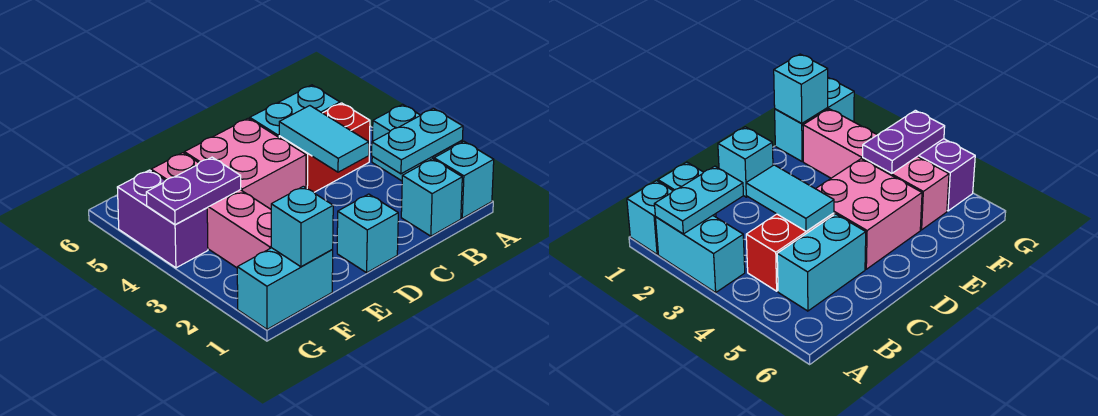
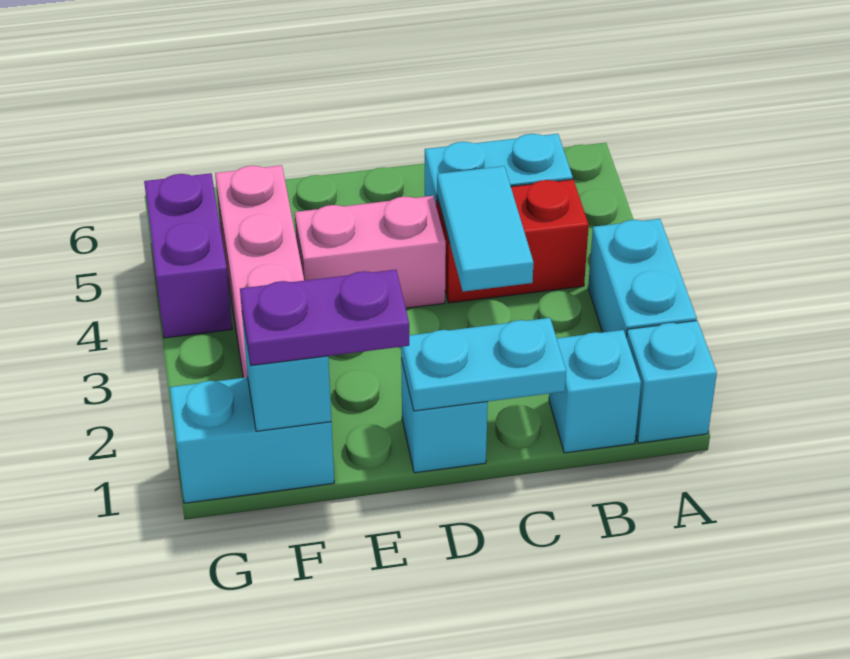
cyan plate A2:B2 level 2 -> cyan plate C1:D1 level 2
pink brick D4:E5 level 1 -> pink brick D4:E4 level 1
purple plate F4:G4 level 2 -> purple plate E1:F1 level 3

